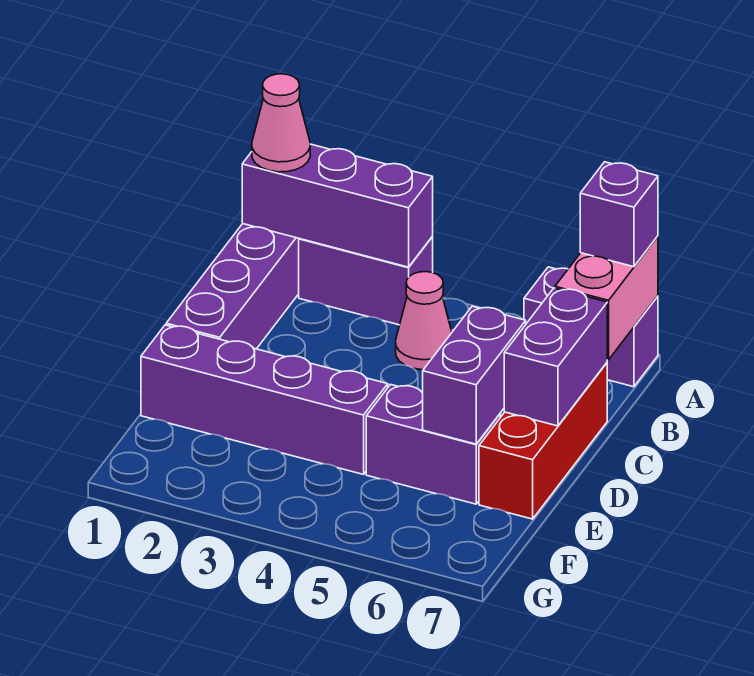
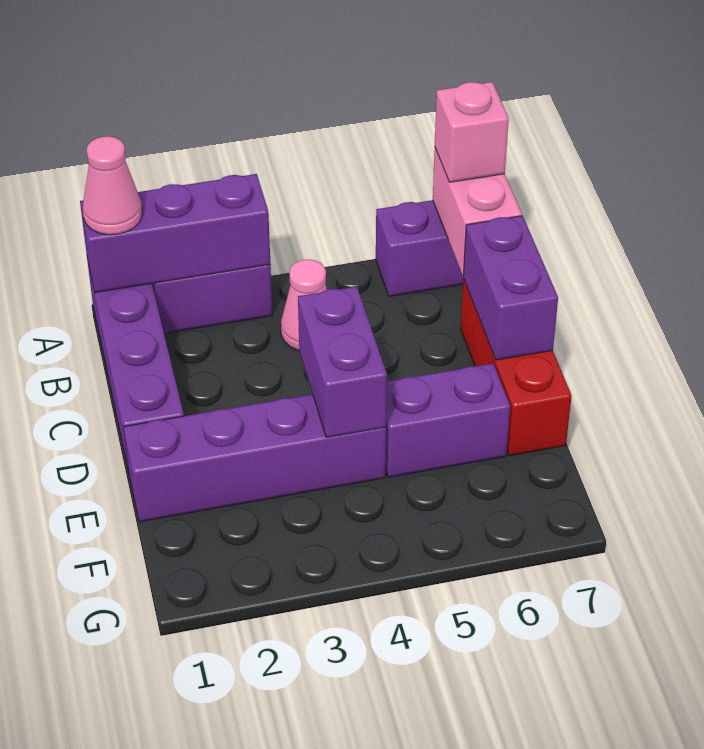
purple brick A7 level 3 -> pink brick A7 level 3
purple brick D6:E6 level 2 -> purple brick D4:E4 level 2

